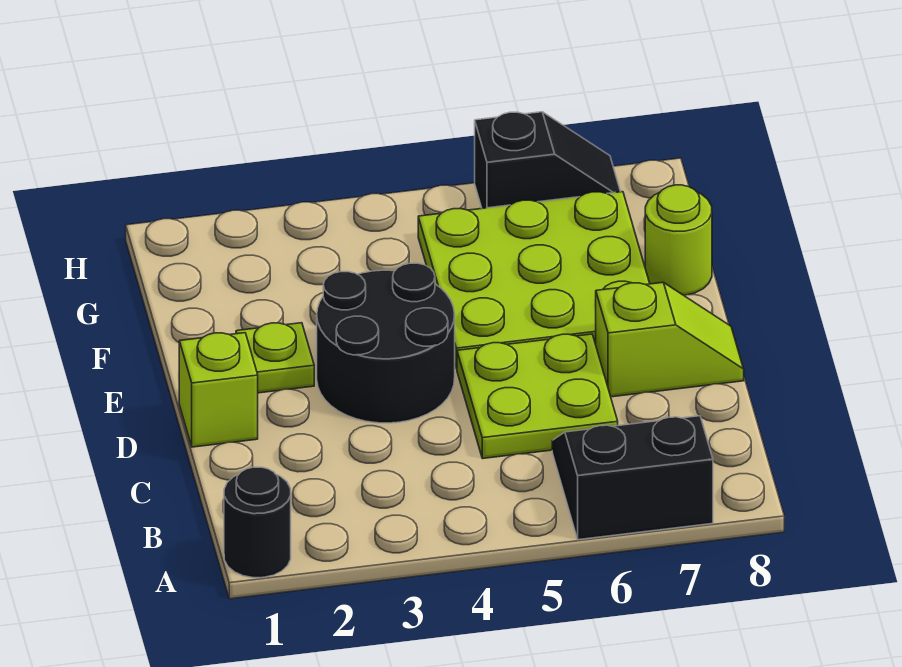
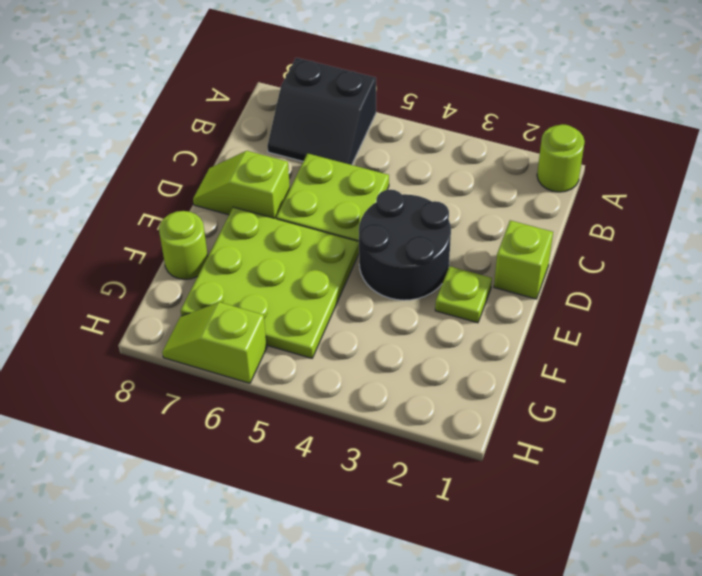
black round brick A1 level 1 -> lime round brick A1 level 1
black slope H6:H7 level 1 top 6 -> lime slope H6:H7 level 1 top 6

